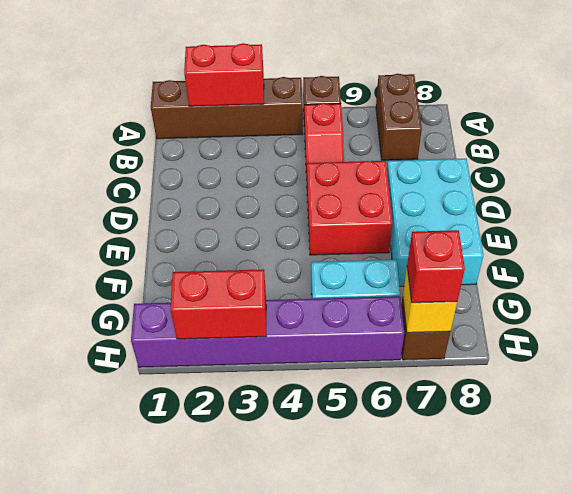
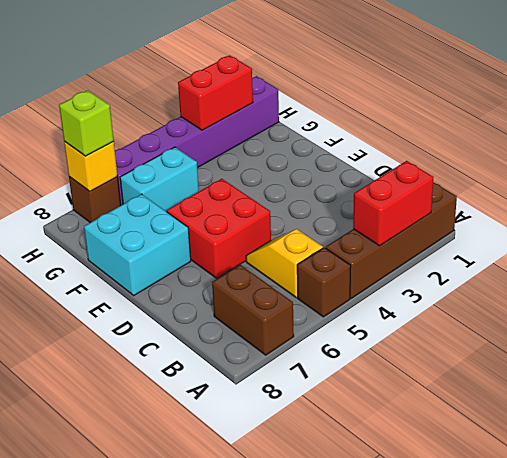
red slope B5:C5 level 1 top B -> yellow slope B5:C5 level 1 top B
cyan brick D7:F8 level 1 -> cyan brick E7:F8 level 1
red brick H7 level 3 -> lime brick H7 level 3

